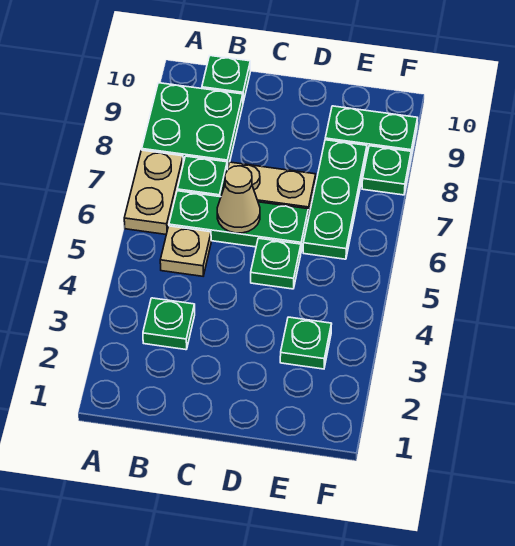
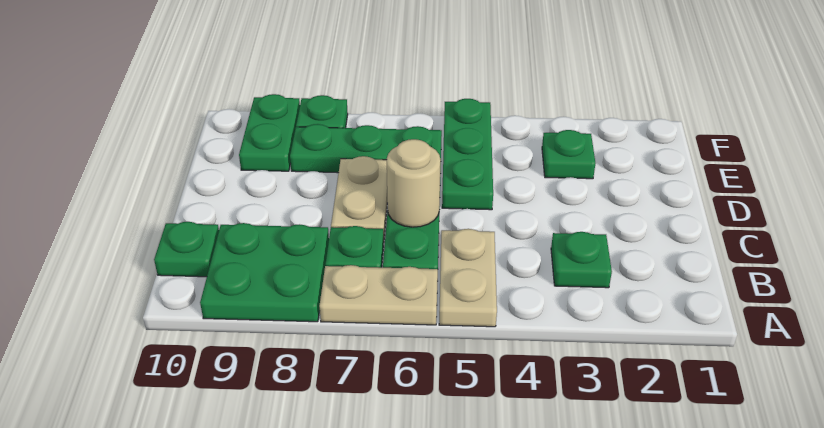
tan plate B5 level 1 -> tan plate A5:B5 level 1
tan cone C6 level 2 -> tan round brick C6 level 2
green plate D5 level 1 -> green plate D5:F5 level 1

